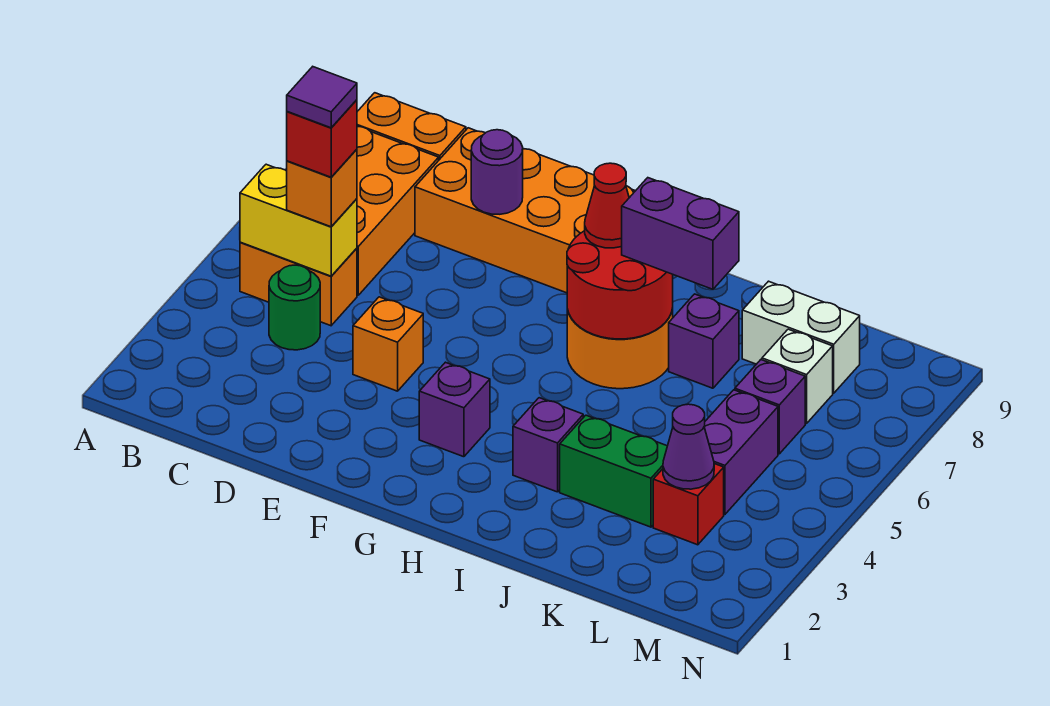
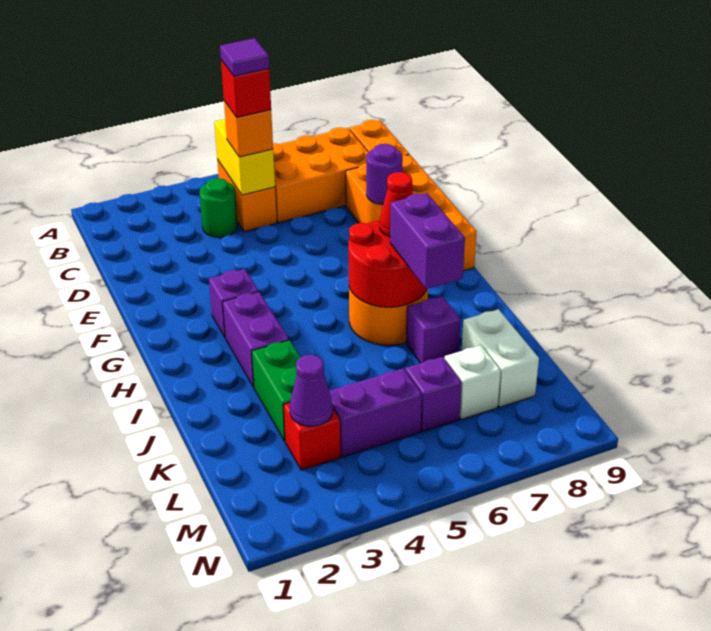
orange brick E4 level 1 -> none
purple brick I3 level 1 -> purple brick H3:I3 level 1

